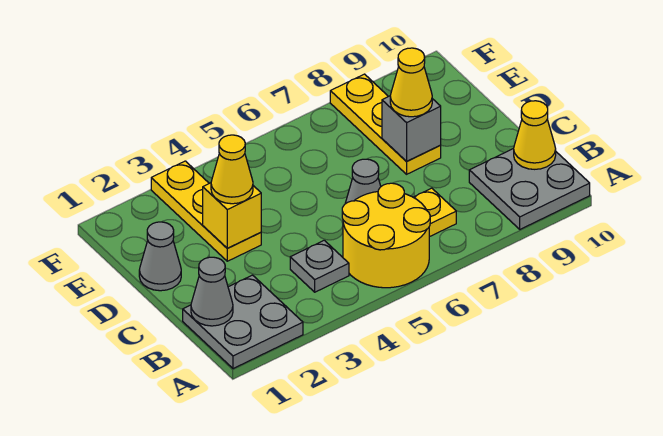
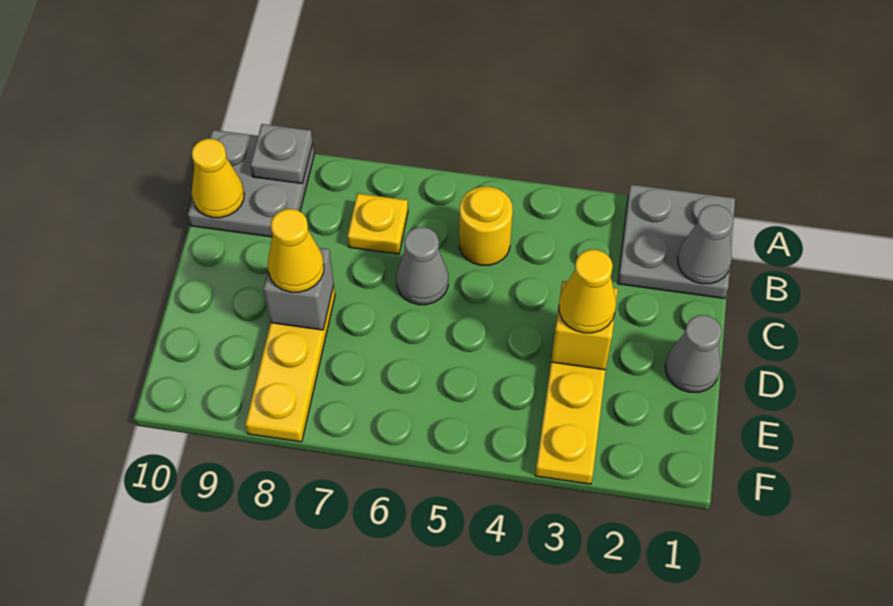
yellow round brick A5:B6 level 1 -> yellow round brick B5 level 1
grey plate B4 level 1 -> grey plate A9 level 2

